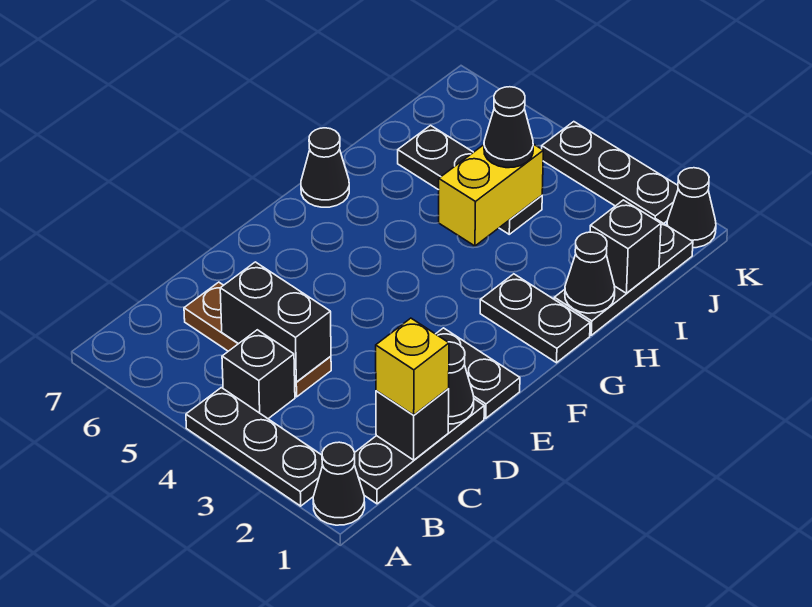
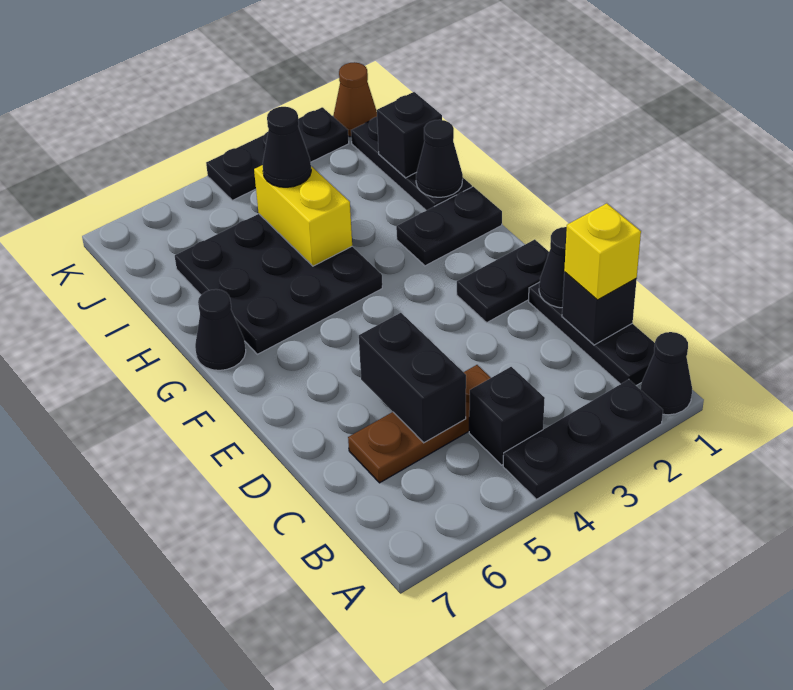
black brick C4:C5 level 2 -> black brick C5:D5 level 2
black plate I4:I6 level 1 -> black plate G4:I6 level 1
black cone K1 level 1 -> brown cone K1 level 1

